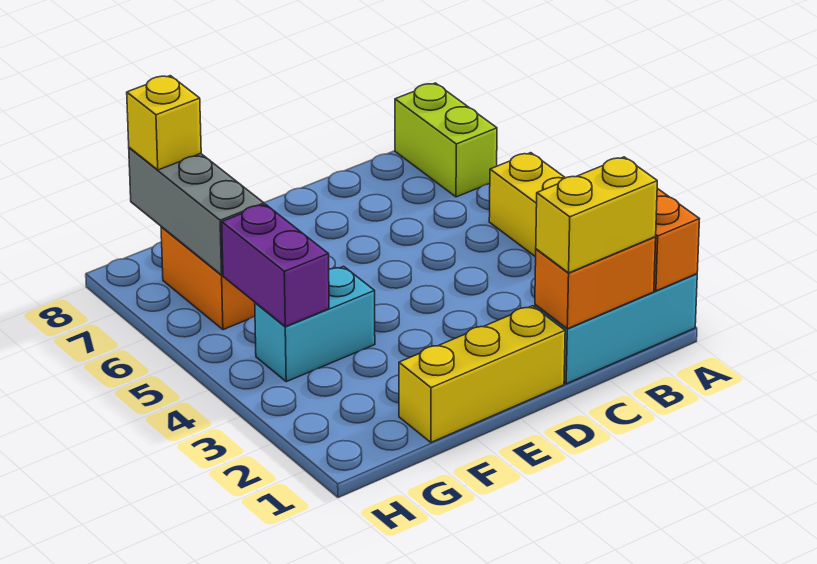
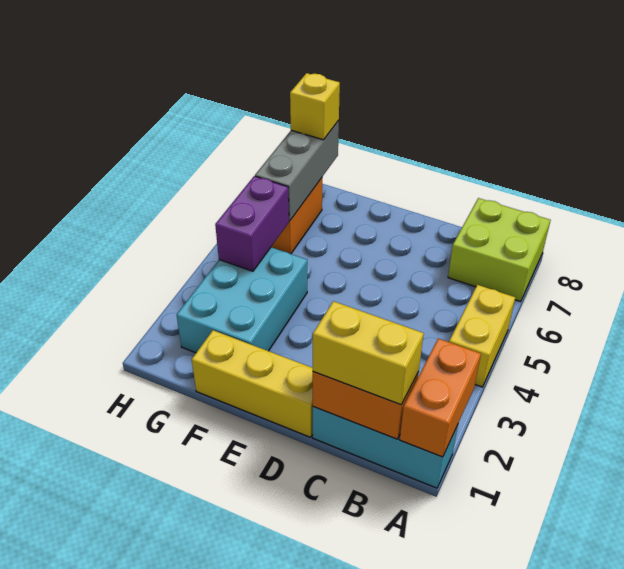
lime brick A7:A8 level 1 -> lime brick A7:B8 level 1
cyan brick F4:G4 level 1 -> cyan brick F2:G4 level 1

